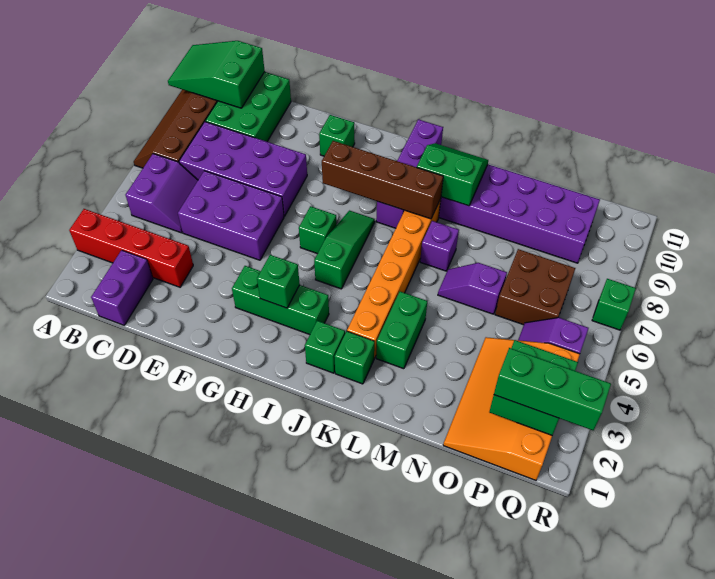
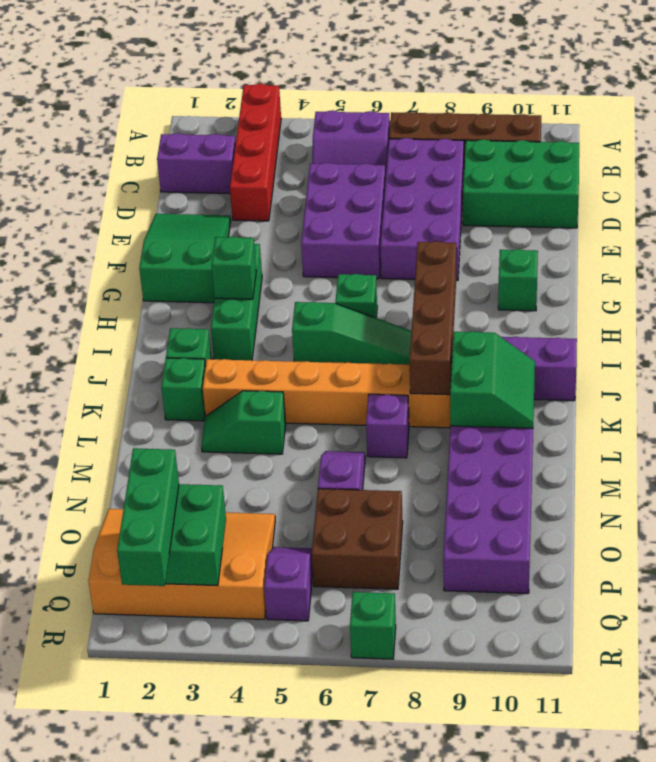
green slope A10:C11 level 2 top C -> green slope E1:G2 level 1 top G
green brick L3:L4 level 1 -> green slope L3:L4 level 1 top 4

